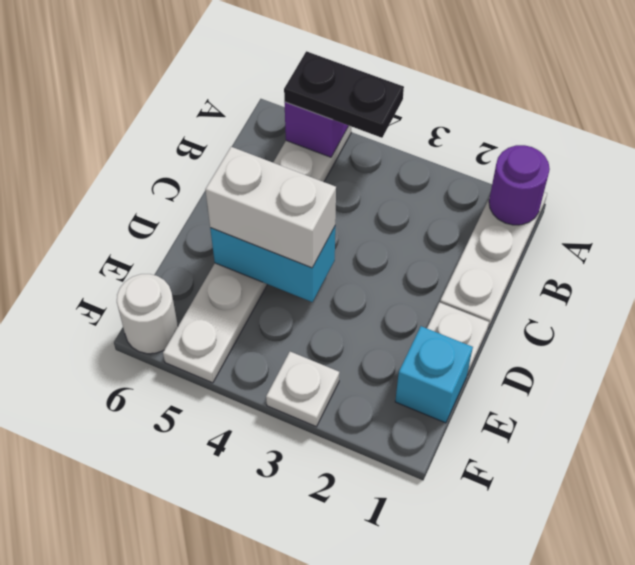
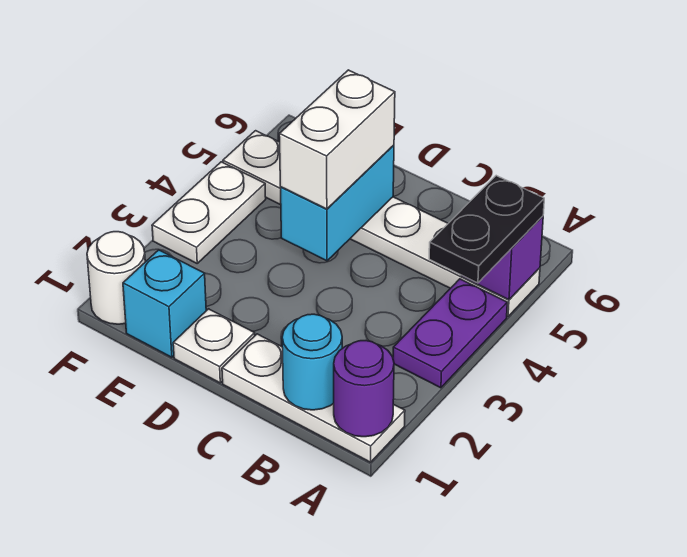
none -> purple plate A3:A4 level 1
none -> cyan round brick B1 level 2
white plate F3 level 1 -> white plate F3:F4 level 1
white round brick F6 level 1 -> white round brick F1 level 1

